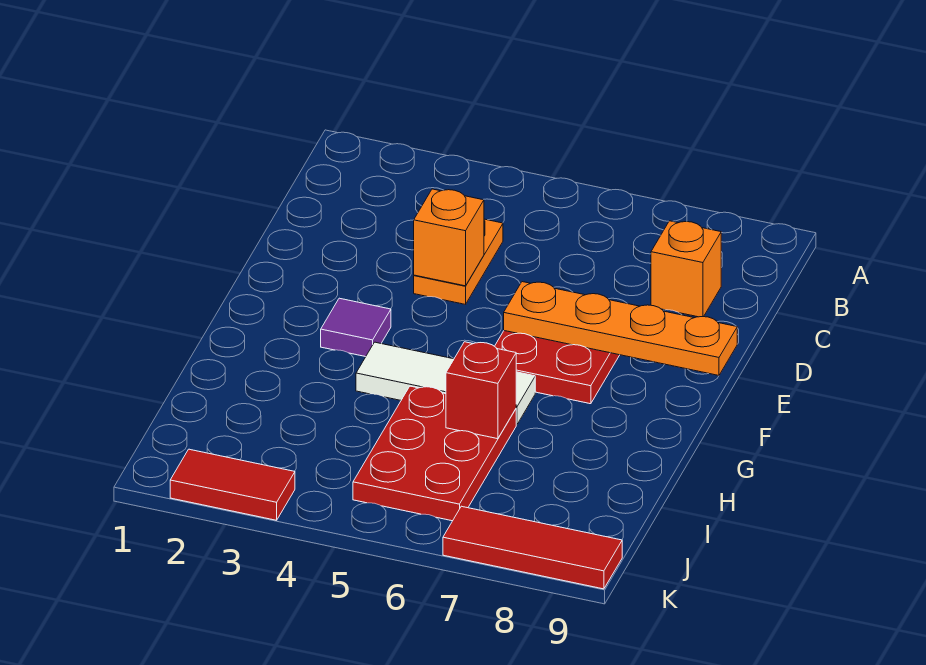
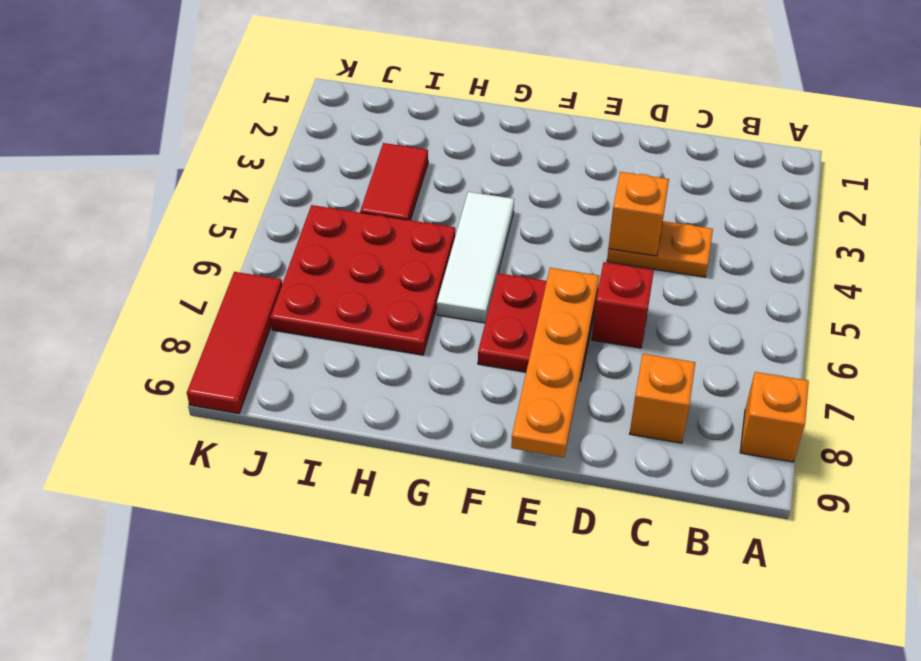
none -> orange brick A8 level 1
purple tile F3 level 1 -> none
red plate H5:J6 level 1 -> red plate H5:J7 level 1
red brick H6 level 2 -> red brick D6 level 1
red tile K2:K3 level 1 -> red tile I3:I4 level 1

